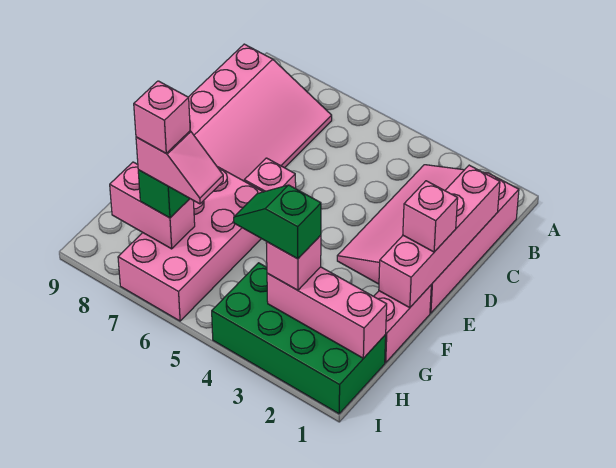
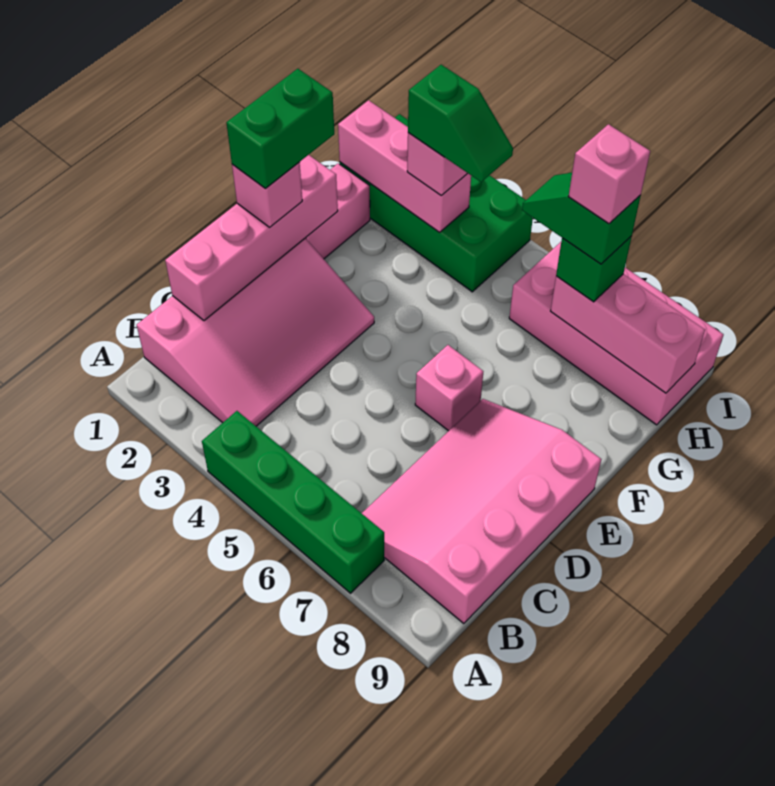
none -> green brick A4:A7 level 1
none -> green brick E1:F1 level 4
pink brick F6:I7 level 1 -> pink brick H6:I9 level 1
pink slope H6:H7 level 4 top 7 -> green slope H6:H7 level 4 top 7
pink brick H7:H8 level 2 -> pink brick H7:H9 level 2

